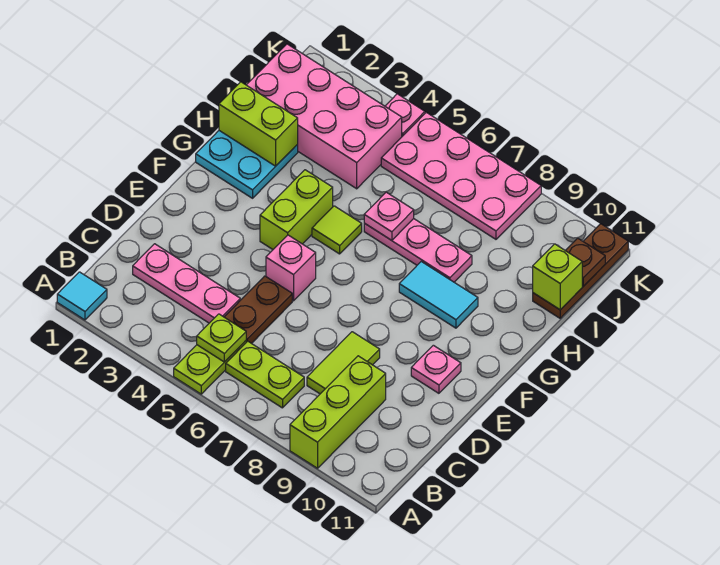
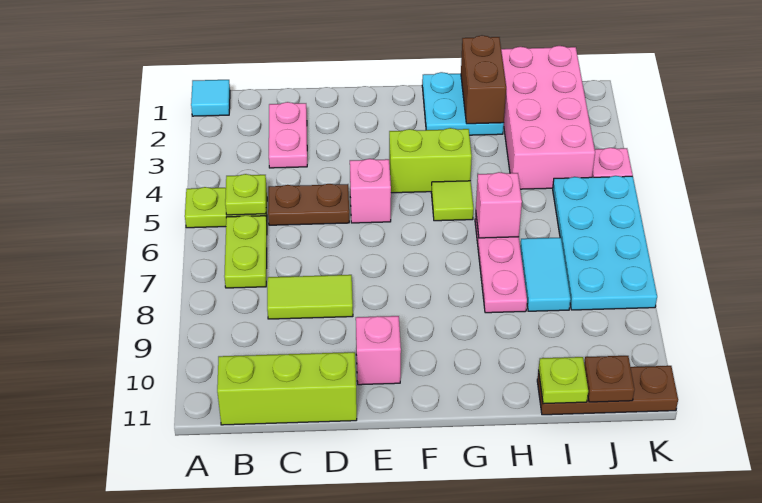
lime brick A9:C9 level 1 -> lime brick B11:D11 level 1
pink plate C2:C4 level 1 -> pink plate C2:C3 level 1
pink plate E10 level 1 -> pink brick E10 level 1
cyan tile G8:G9 level 1 -> cyan tile I7:I8 level 1
lime brick H1:H2 level 2 -> brown brick H1:H2 level 2
pink plate H6 level 2 -> pink brick H6 level 2
lime brick I11 level 2 -> lime plate I11 level 2
pink plate J5:K8 level 1 -> cyan plate J5:K8 level 1

